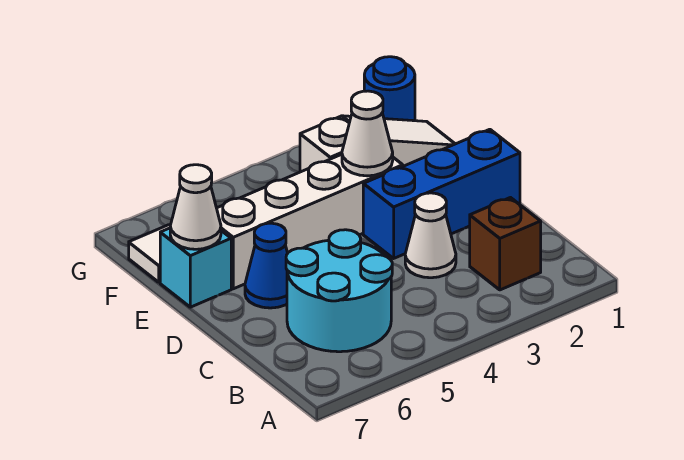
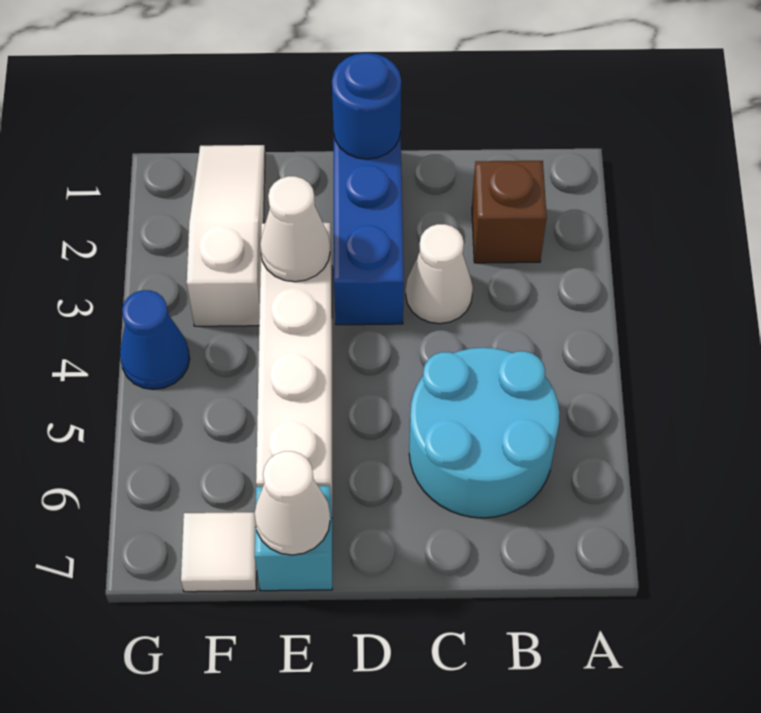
blue cone D6 level 1 -> blue cone G4 level 1
blue round brick G1 level 1 -> blue round brick D1 level 2

